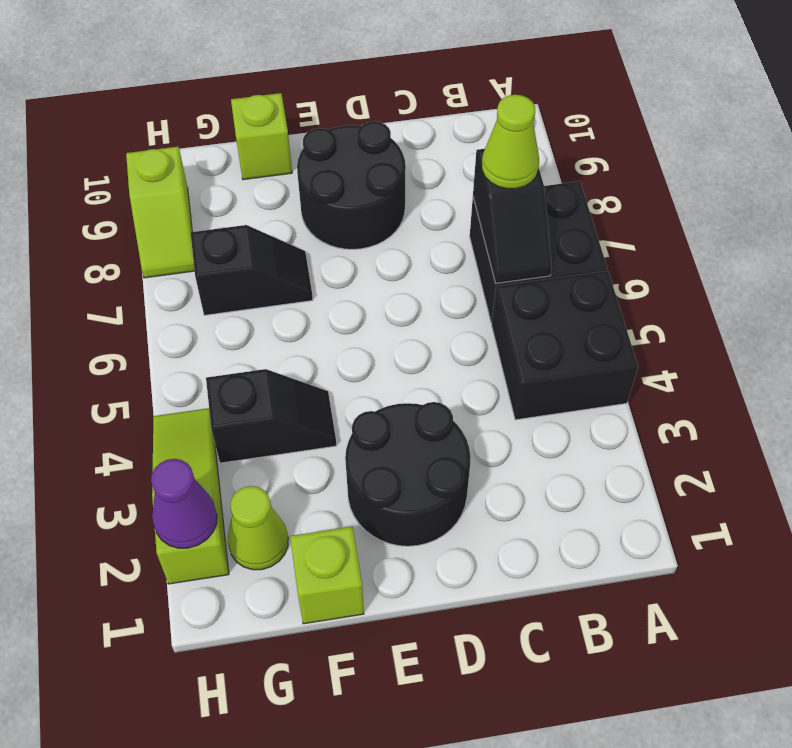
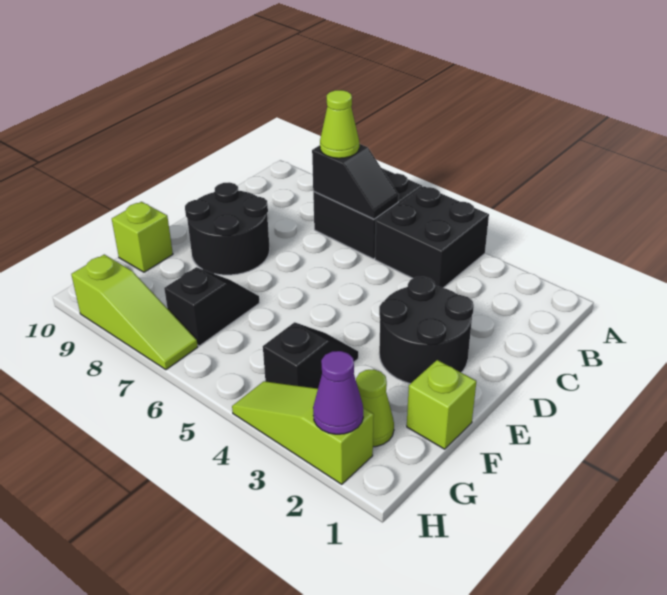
lime slope H8:H9 level 1 top 9 -> lime slope H7:H9 level 1 top 9

